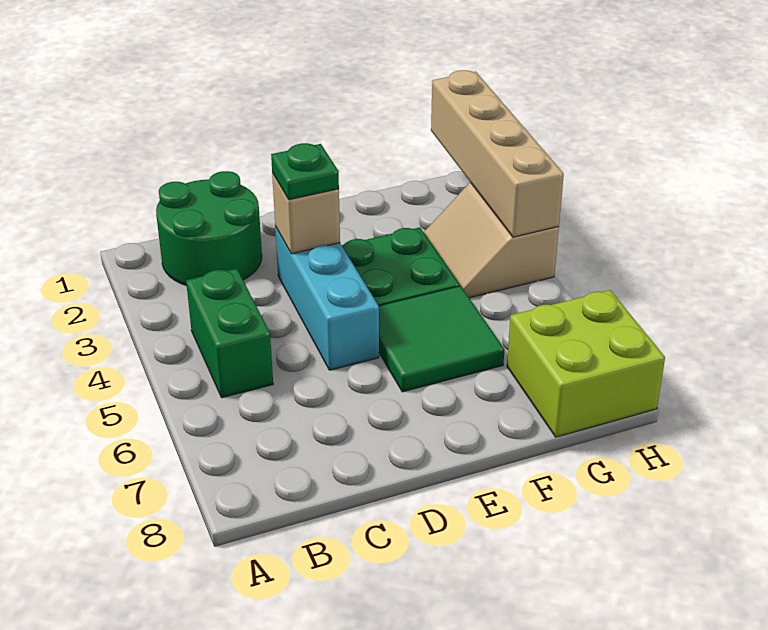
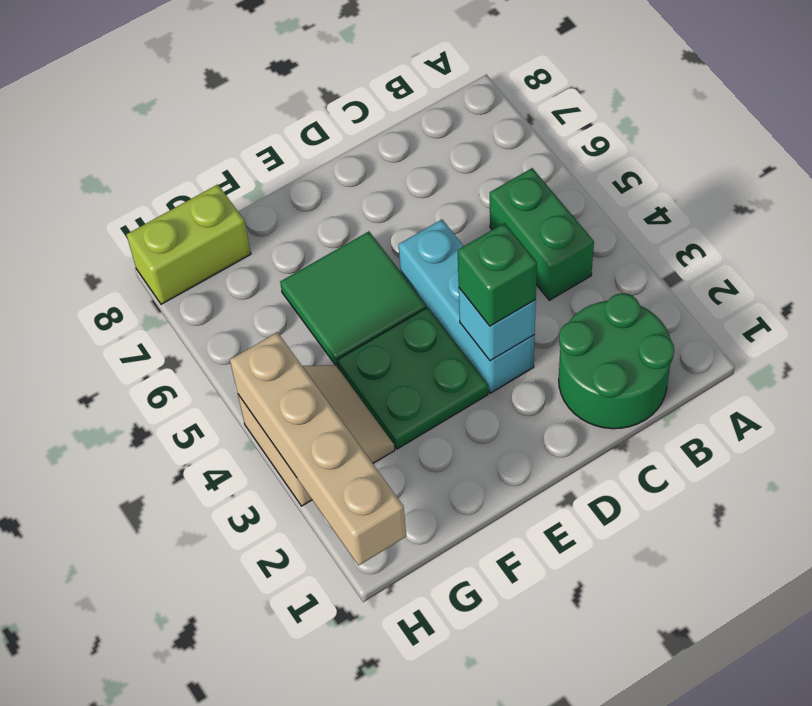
tan brick D3 level 2 -> cyan brick D3 level 2
green plate D3 level 3 -> green brick D3 level 3
lime brick G7:H8 level 1 -> lime brick G8:H8 level 1

